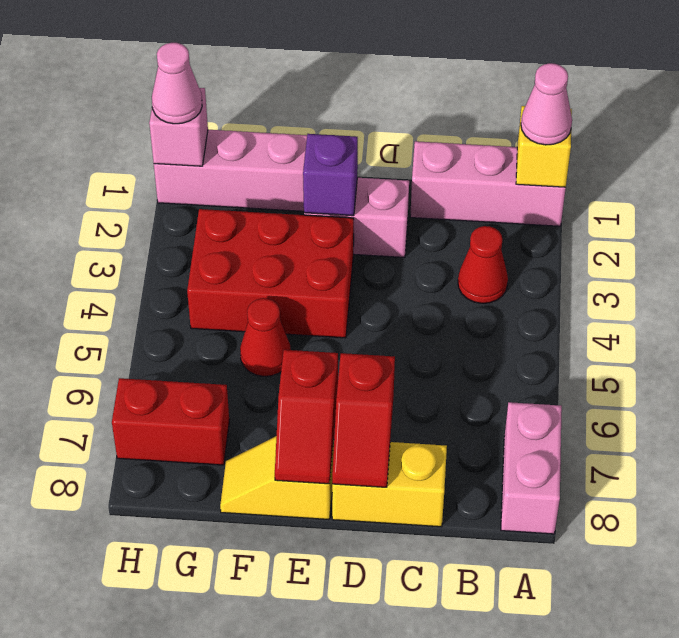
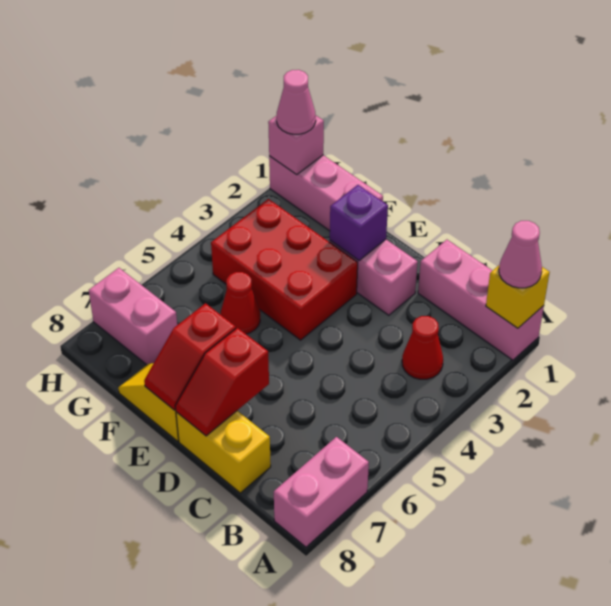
red brick G7:H7 level 1 -> pink brick G7:H7 level 1

